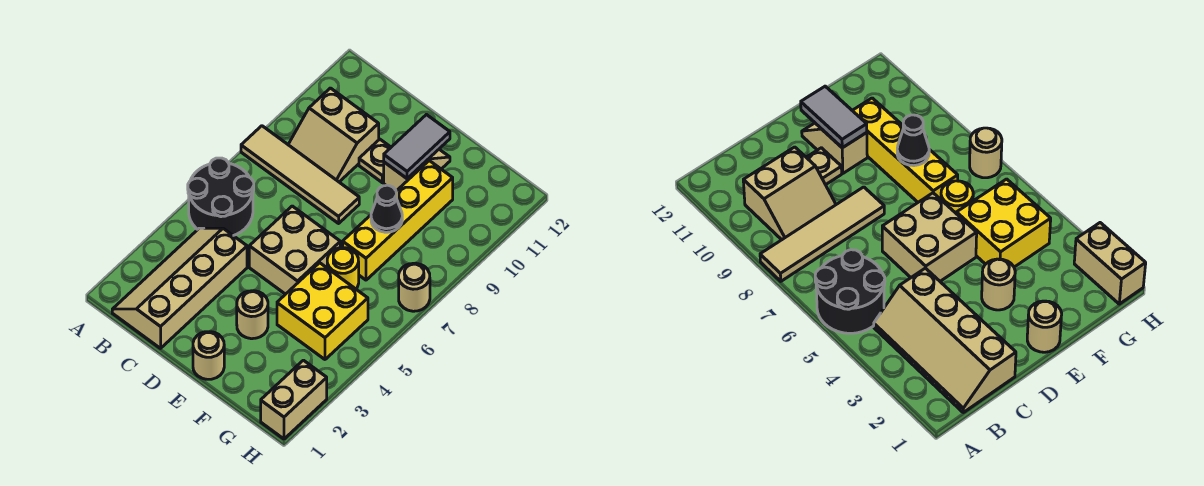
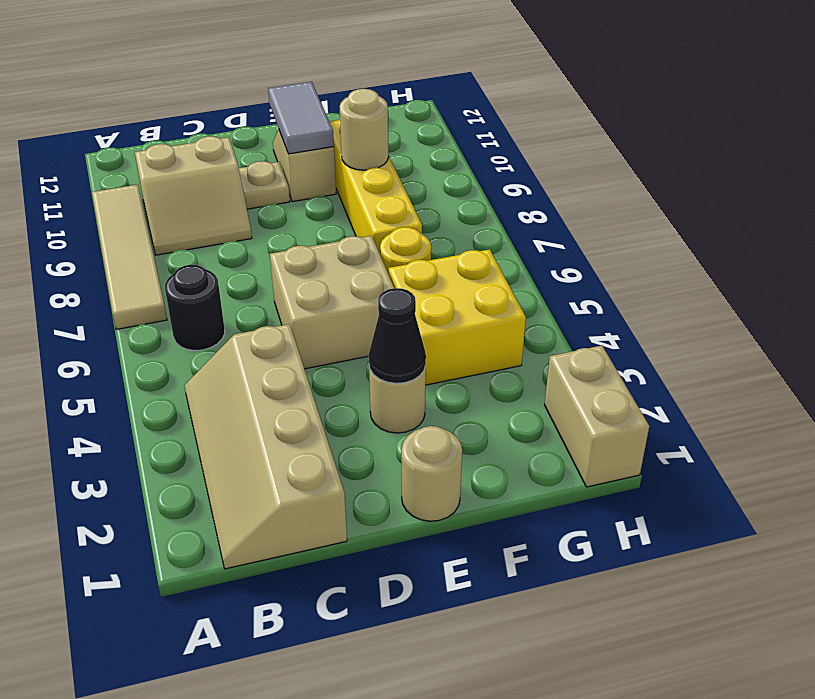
black round brick A5:B6 level 1 -> black round brick B6 level 1
tan tile A8:D8 level 1 -> tan tile A7:A10 level 1
black cone F8 level 2 -> black cone E3 level 2
tan round brick H7 level 1 -> tan round brick F9 level 2

